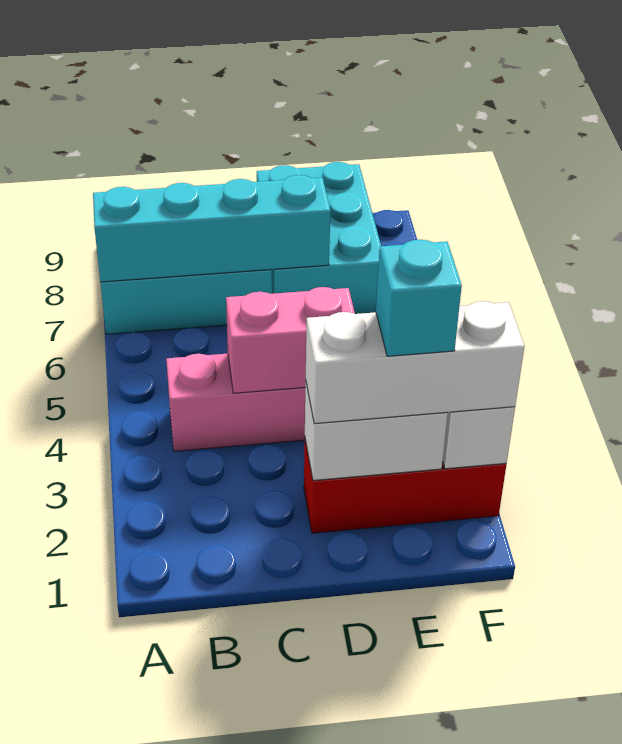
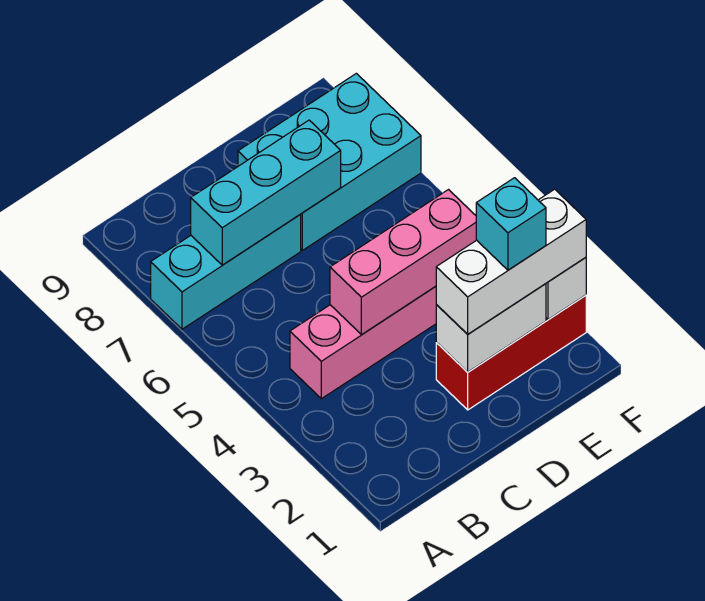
cyan brick A7:D7 level 2 -> cyan brick B7:D7 level 2
pink brick C4:D4 level 2 -> pink brick C4:E4 level 2
cyan brick D7:E9 level 1 -> cyan brick D7:F8 level 1

